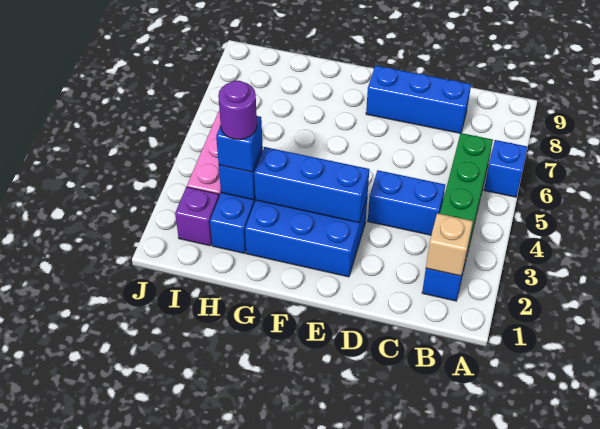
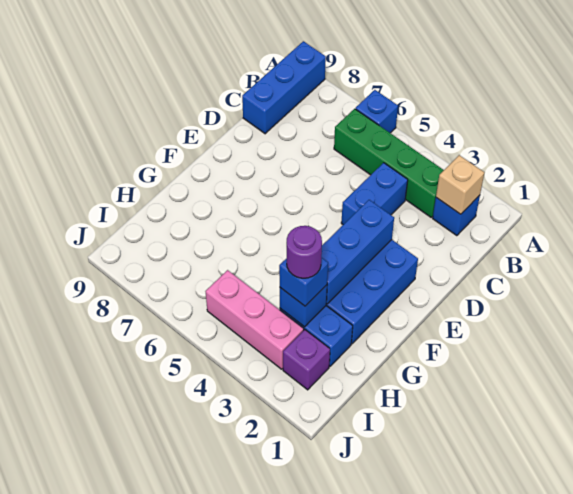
blue brick C8:E8 level 1 -> blue brick A9:C9 level 1

